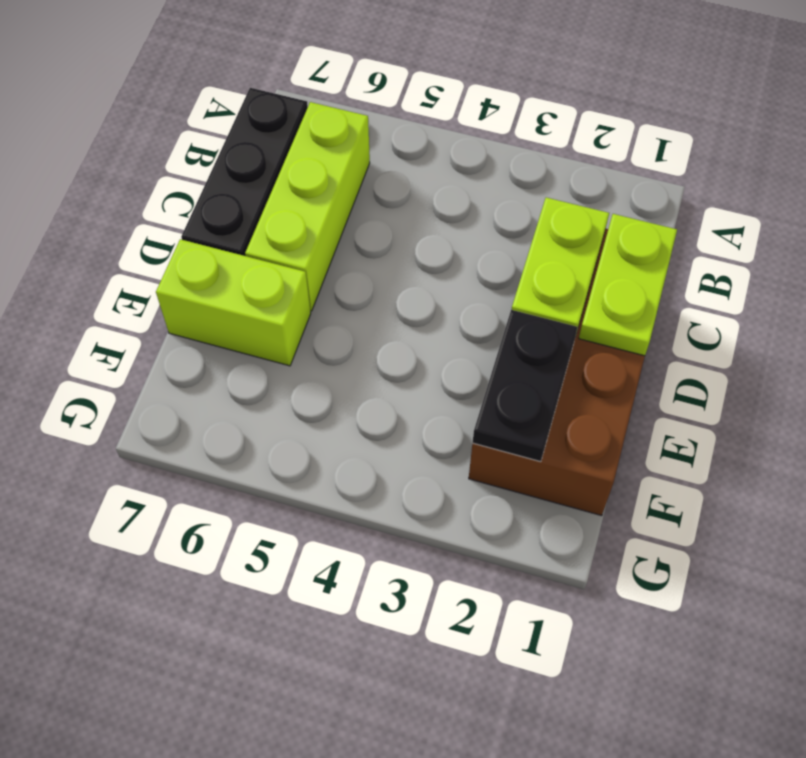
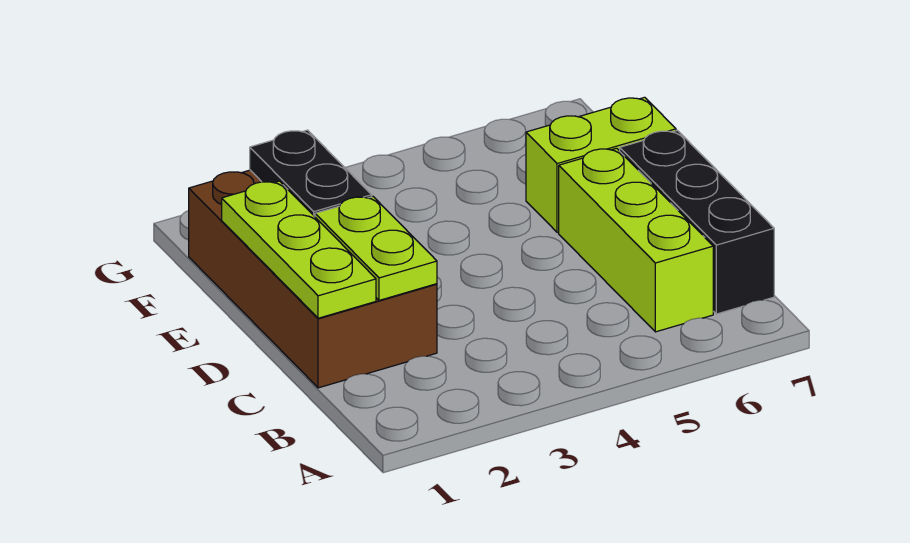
lime plate C1:D1 level 2 -> lime plate C1:E1 level 2

